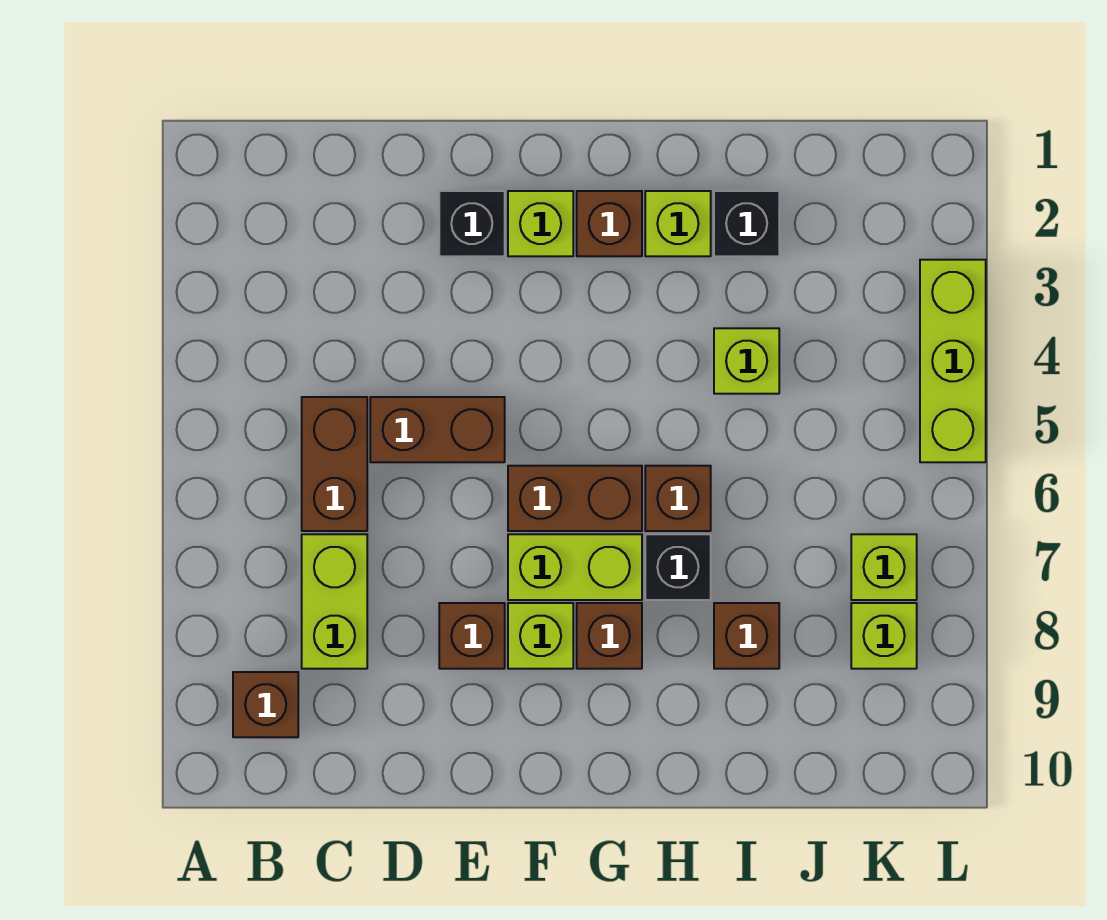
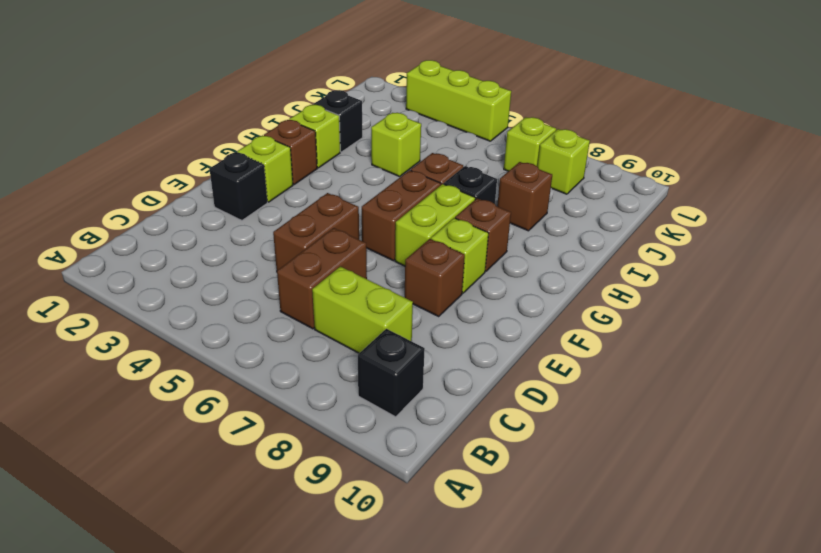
brown brick B9 level 1 -> black brick B9 level 1
brown brick C5:C6 level 1 -> brown brick C6:D6 level 1

